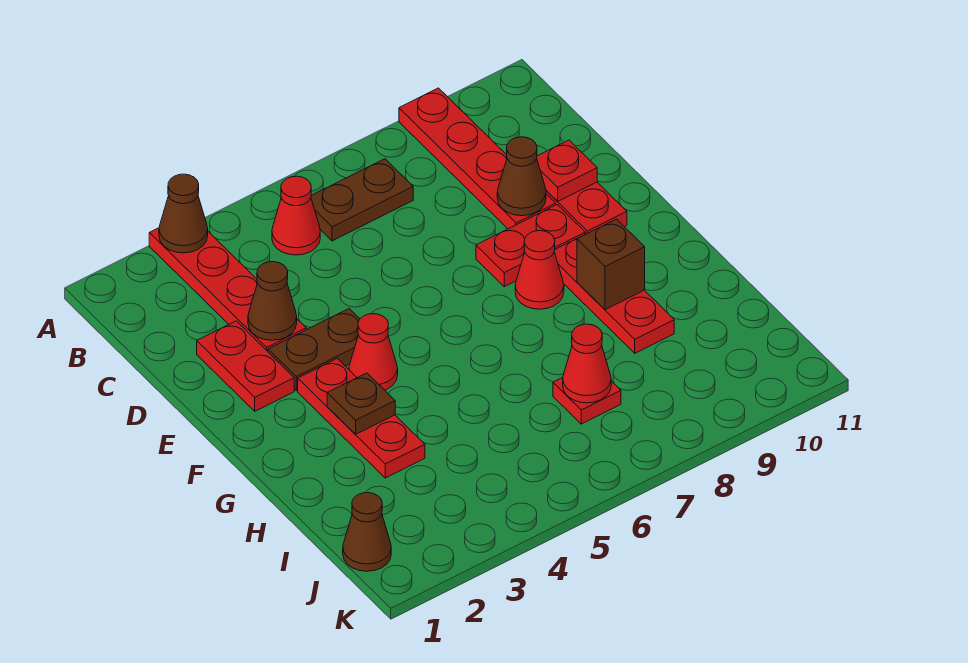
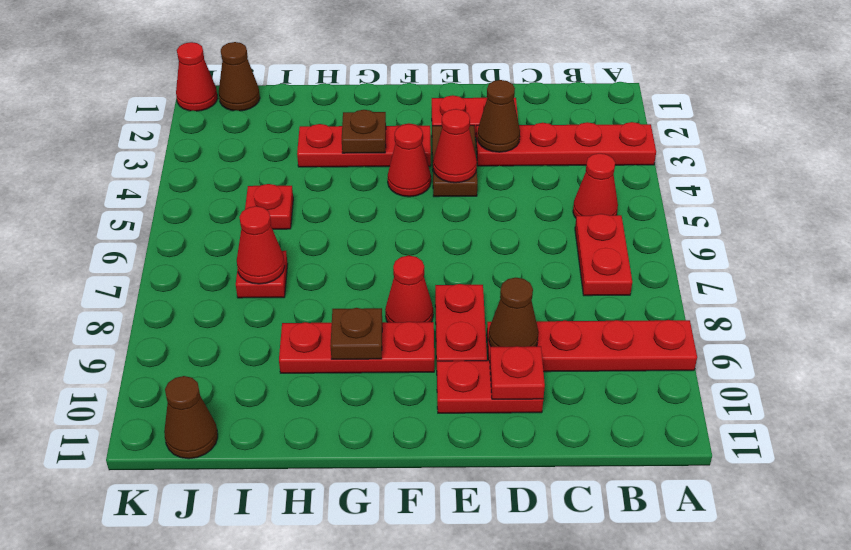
brown cone A3 level 2 -> brown cone J11 level 1
brown plate B6:B7 level 1 -> red plate B6:B7 level 1
none -> red cone E4 level 2
brown brick G9 level 2 -> brown plate G9 level 2
none -> red plate I5 level 1
none -> red cone K1 level 1

